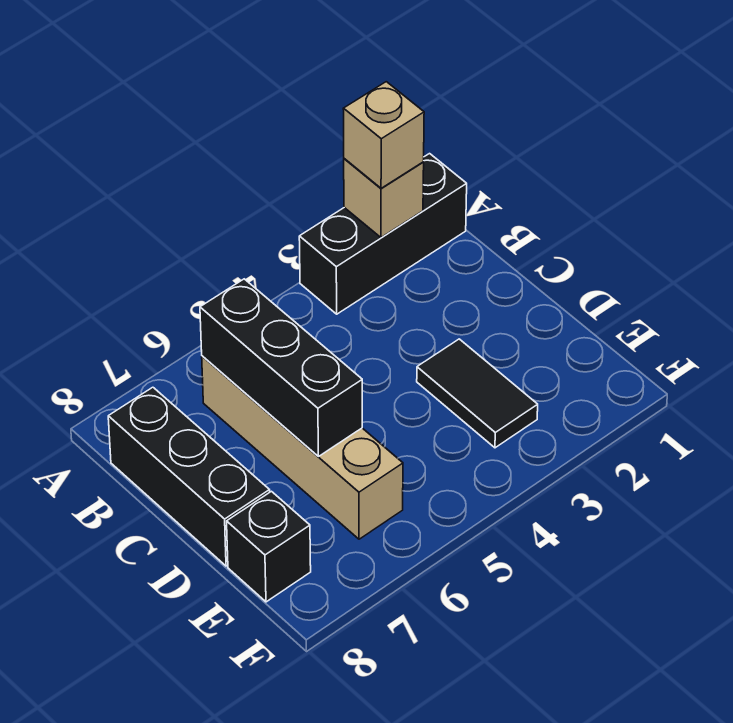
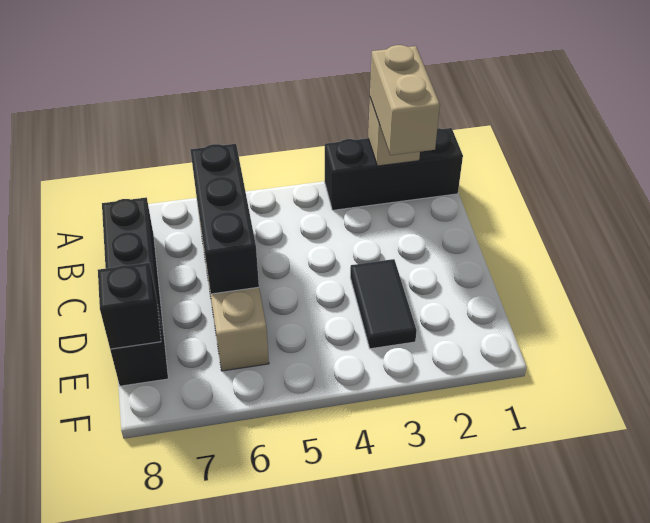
tan brick A2 level 3 -> tan brick A2:B2 level 3
none -> black brick E8 level 2

